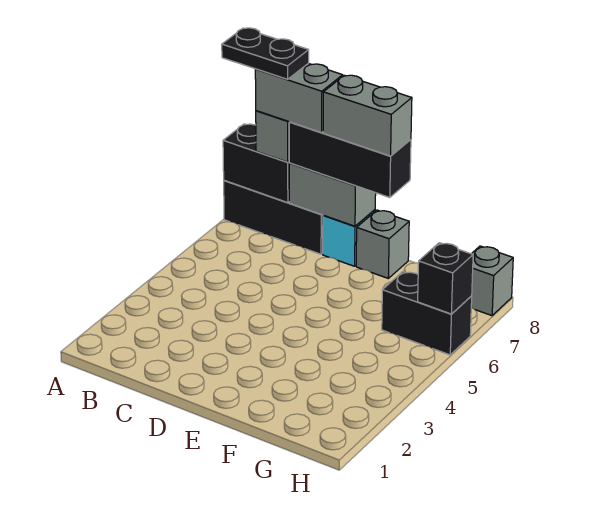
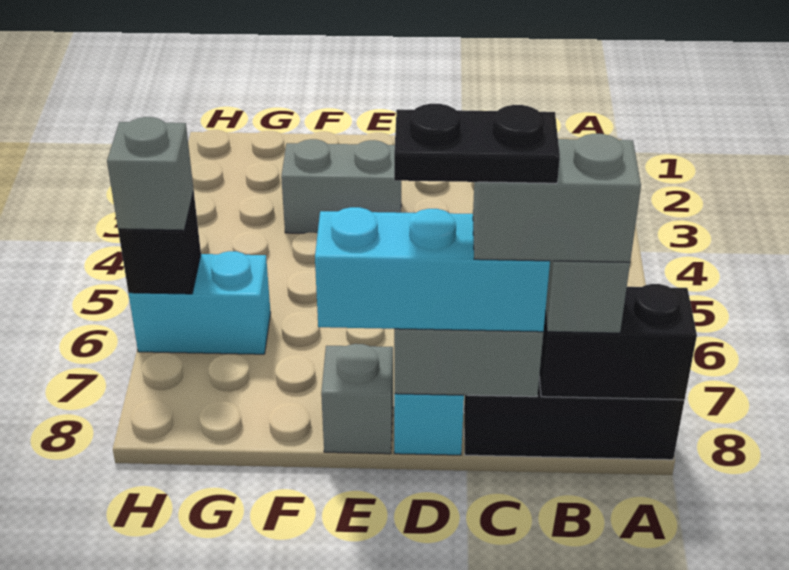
black plate A8:B8 level 5 -> black plate C8:D8 level 5
black brick C8:E8 level 3 -> cyan brick C8:E8 level 3
grey brick D8:E8 level 4 -> grey brick E3:F3 level 1
black brick G6:H6 level 1 -> cyan brick G6:H6 level 1
grey brick H8 level 1 -> grey brick H6 level 3

